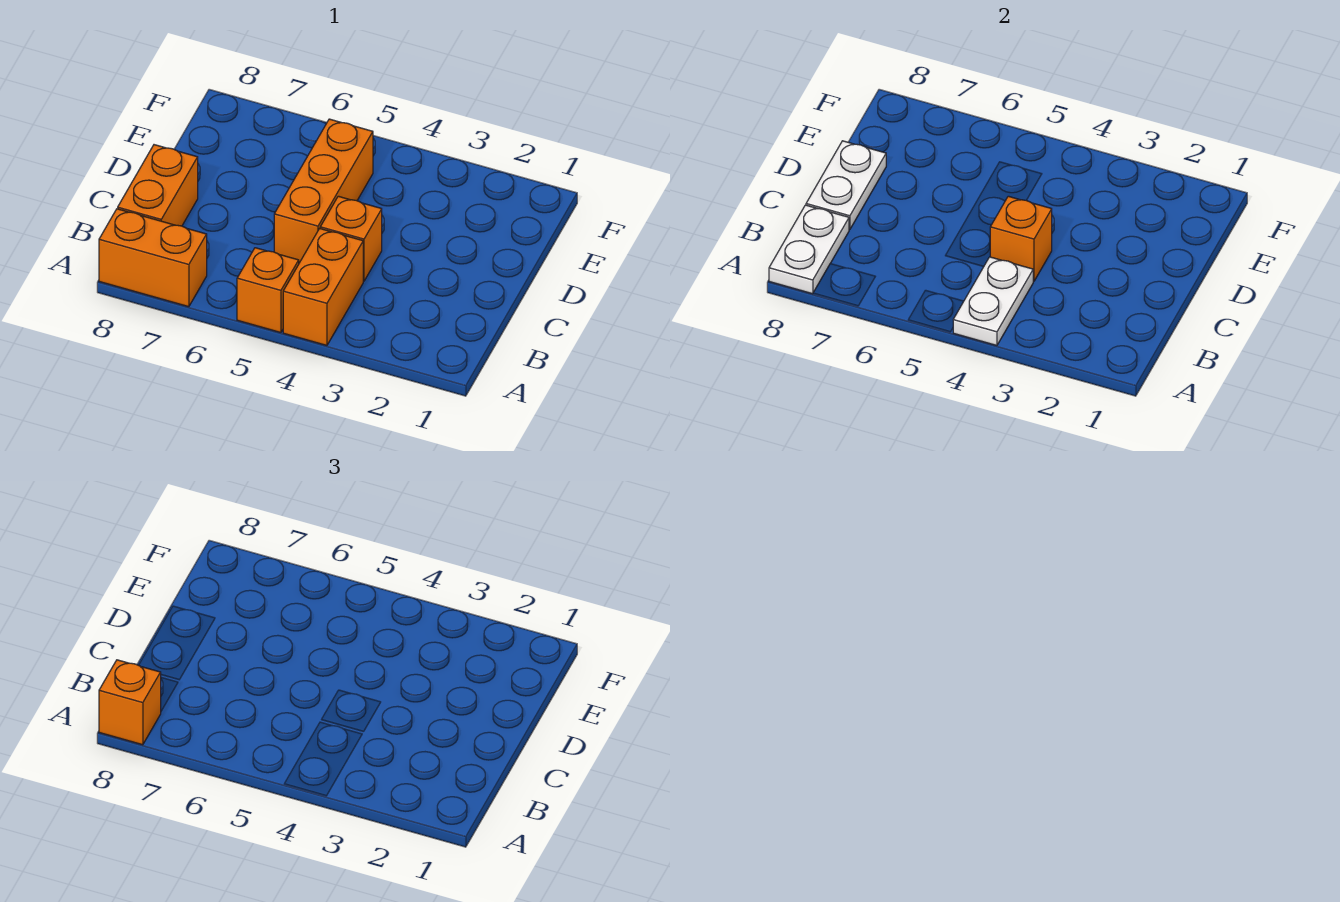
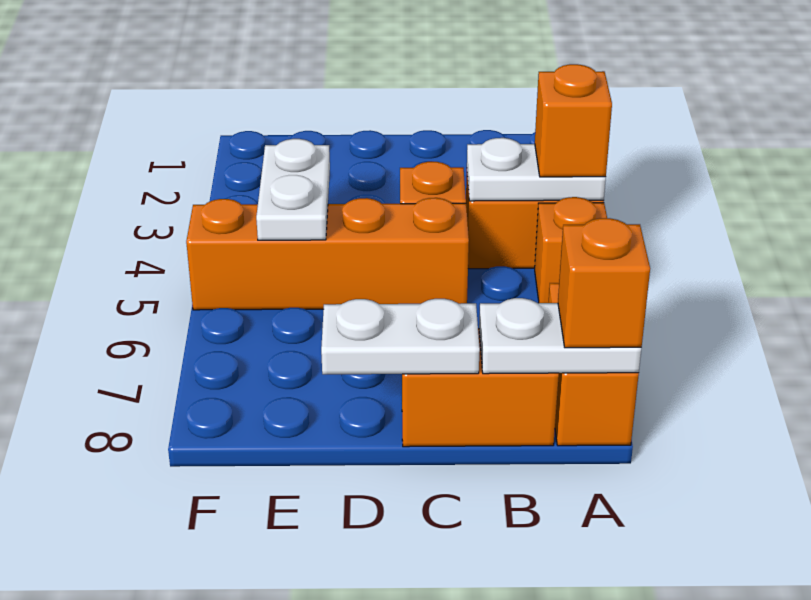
orange brick C4 level 2 -> orange brick A4 level 3
orange brick C5:E5 level 1 -> orange brick C5:F5 level 1
none -> white plate E4:E5 level 2

